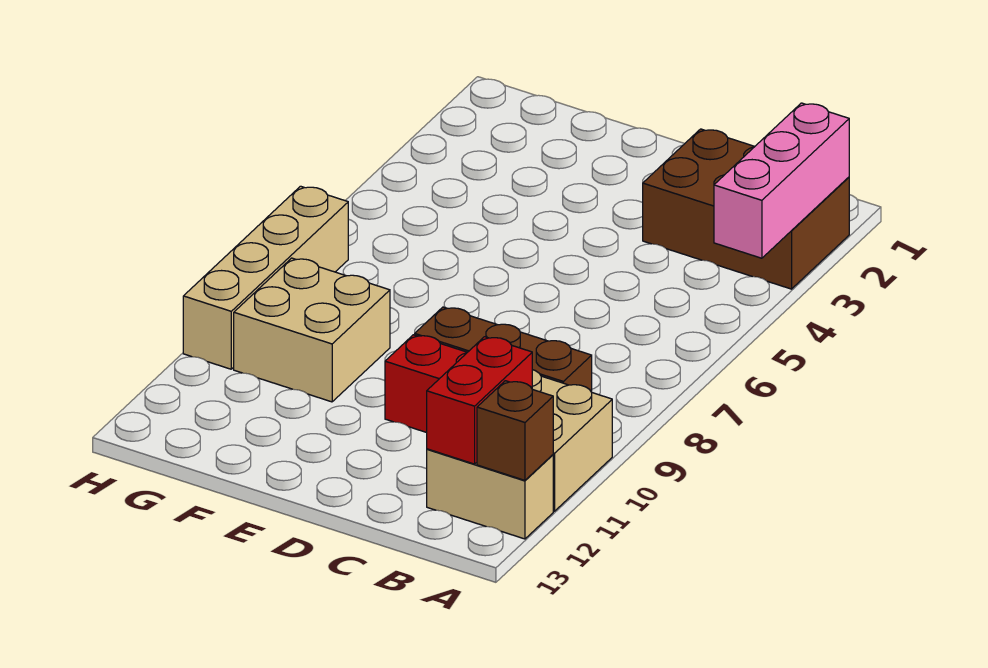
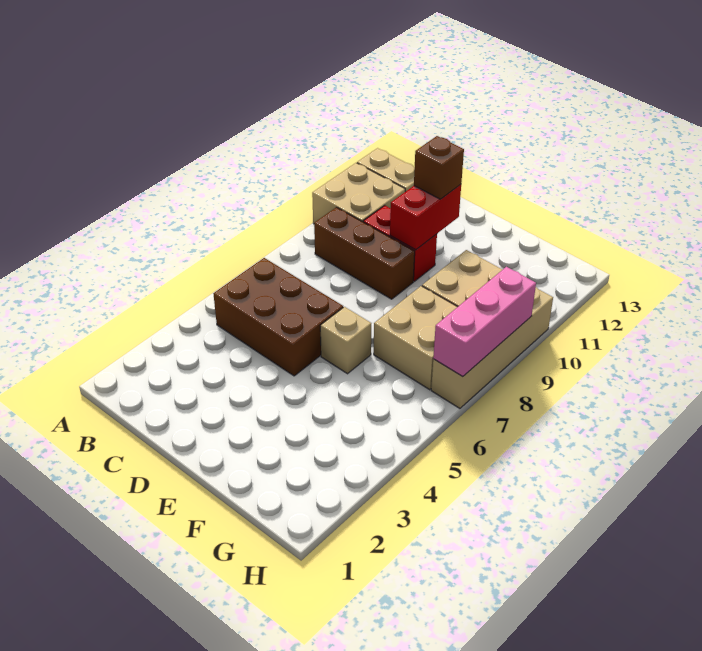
brown brick A2:C3 level 1 -> brown brick B5:D6 level 1
pink brick A2:A4 level 2 -> pink brick H7:H9 level 2
brown brick A12 level 2 -> brown brick D11 level 3
red brick B11:B12 level 2 -> red brick D10:D11 level 2
none -> tan brick E6 level 1
none -> tan brick F7:G8 level 1

